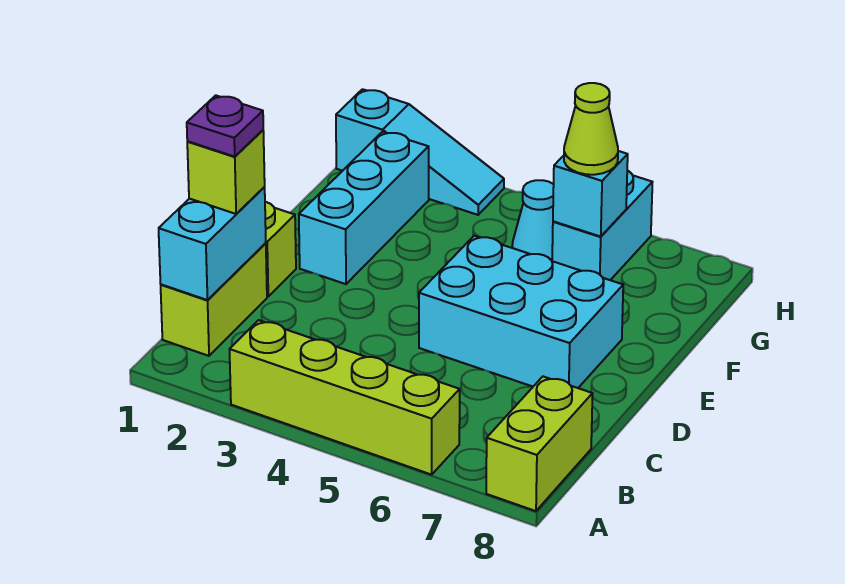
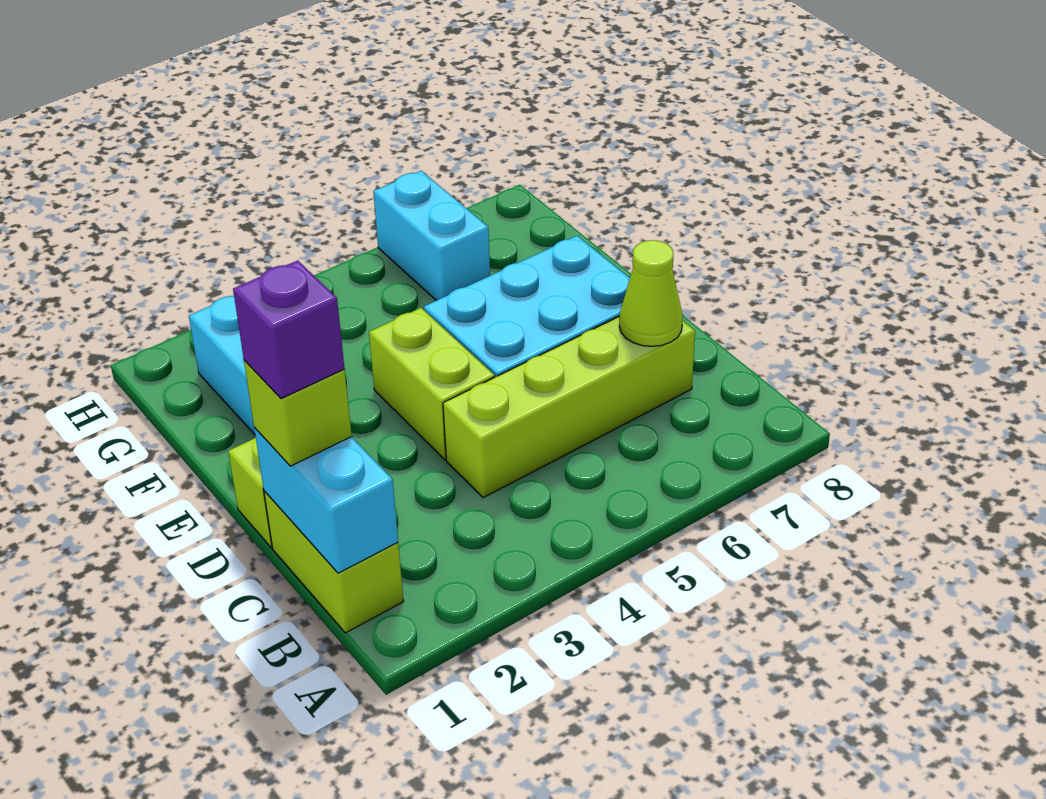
lime brick A3:A6 level 1 -> lime brick C4:C7 level 1
lime brick A8:B8 level 1 -> lime brick D4:E4 level 1
purple plate C1 level 4 -> purple brick C1 level 4
cyan cone G5 level 1 -> none
cyan brick G6 level 2 -> none
lime cone G6 level 3 -> lime cone C7 level 2
cyan slope H1:H3 level 1 top 1 -> none

